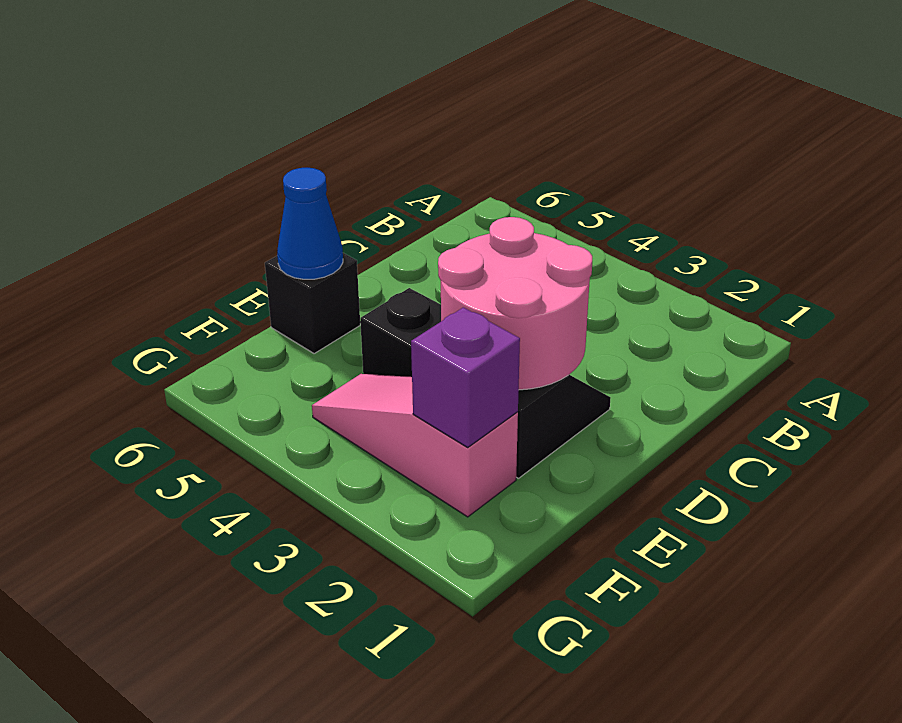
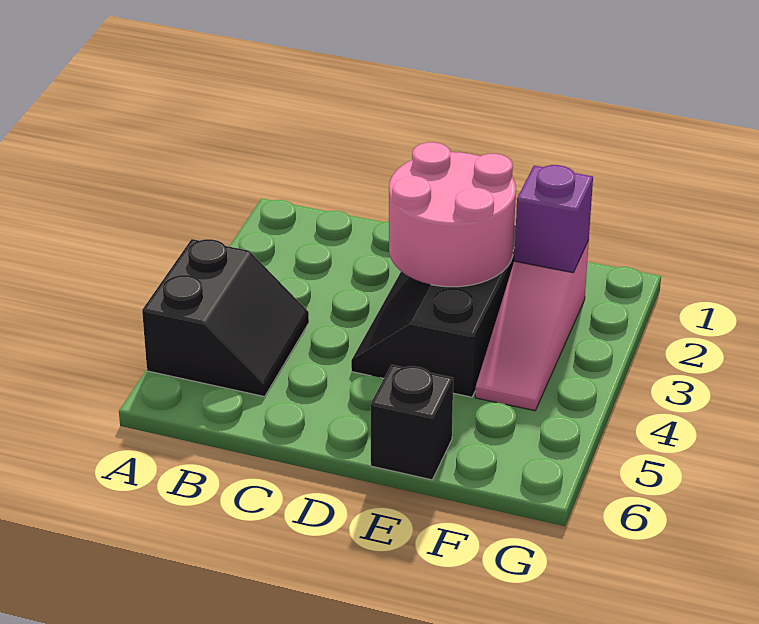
none -> black slope A4:B5 level 1 top A
blue cone E6 level 2 -> none

